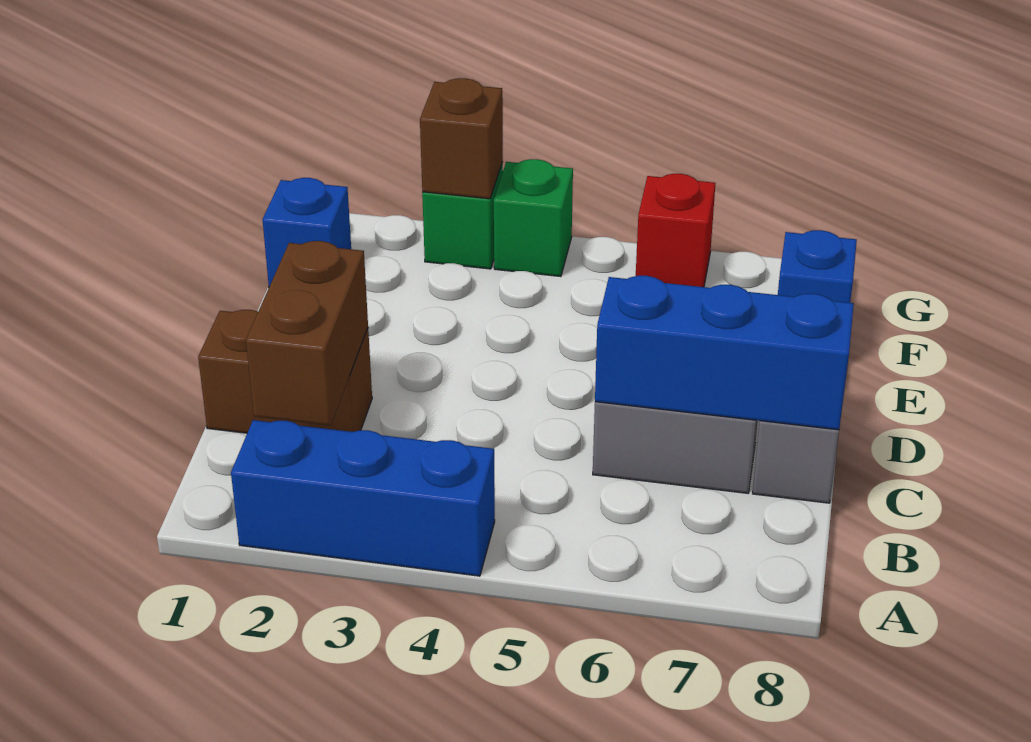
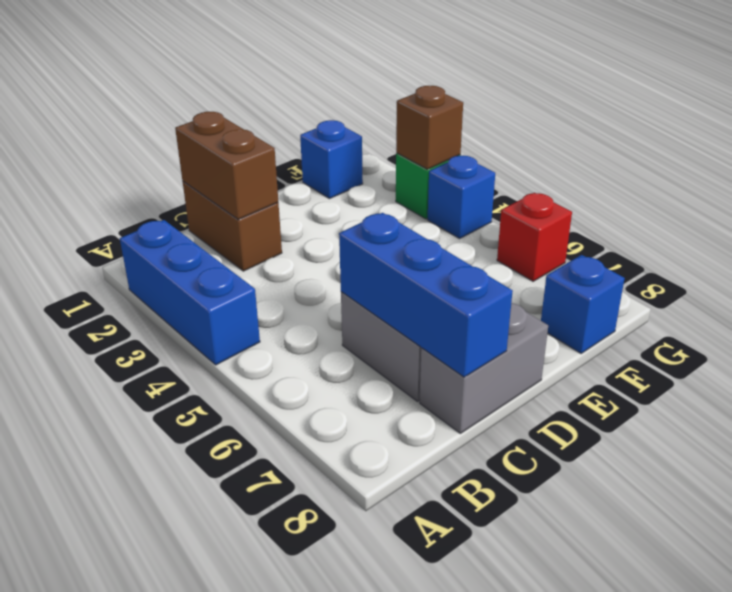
brown brick B2:C2 level 2 -> brown brick C1:C2 level 2
green brick G4 level 1 -> blue brick G4 level 1

